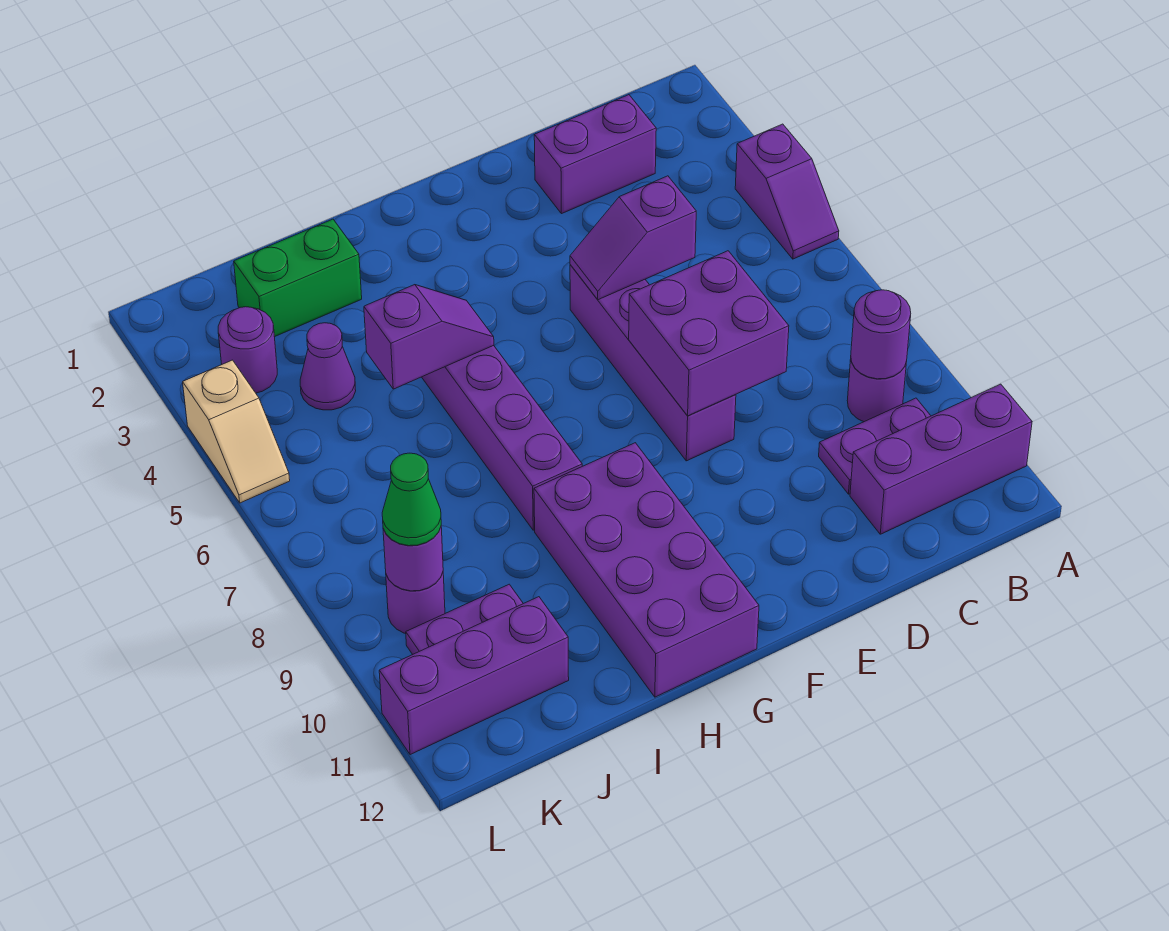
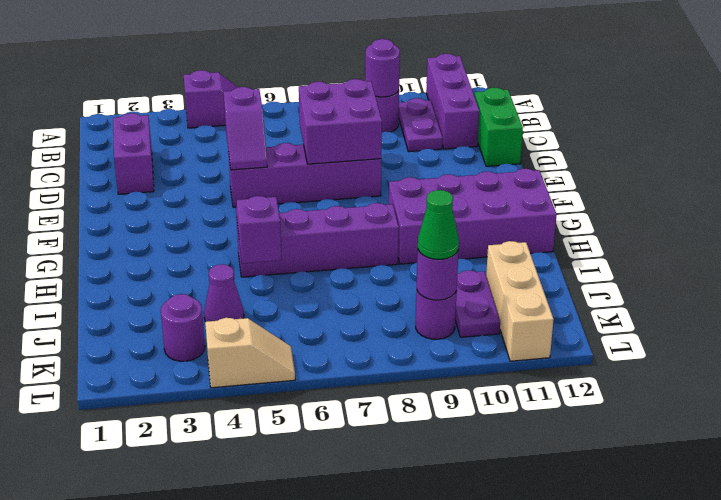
green brick I2:J2 level 1 -> green brick C12:D12 level 1
purple brick J11:L11 level 1 -> tan brick J11:L11 level 1

